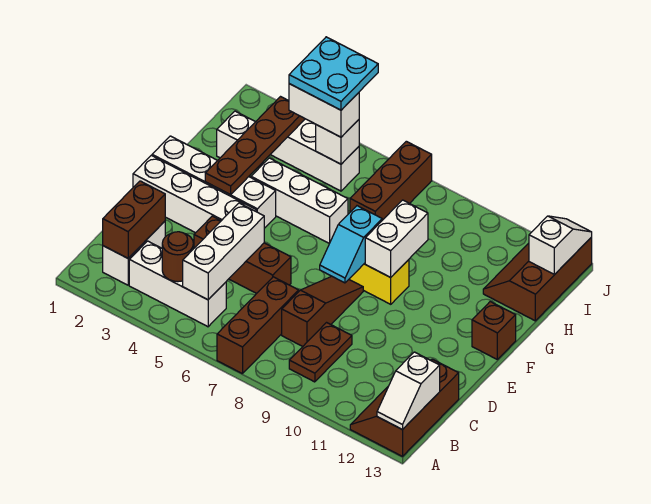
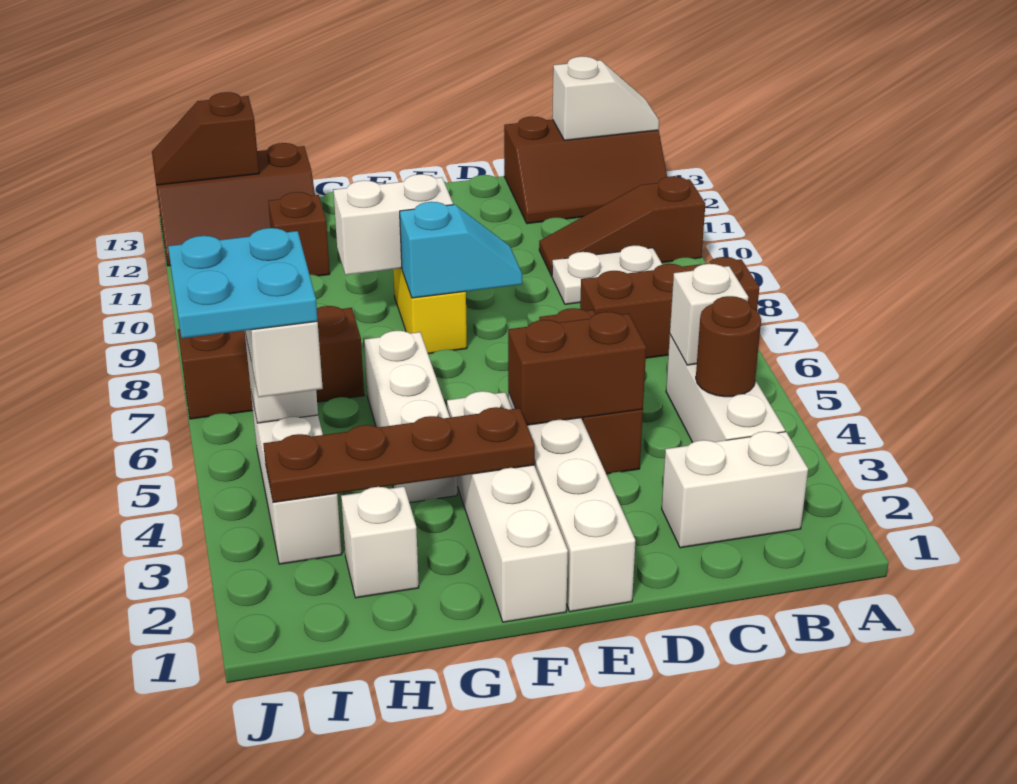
brown brick B2:C2 level 2 -> brown brick D4:E4 level 2
white brick B5:D5 level 2 -> white brick B5 level 2
brown plate B9:C9 level 1 -> white plate B9:C9 level 1
brown slope C8:E8 level 1 top C -> brown slope A10:C10 level 1 top A
brown brick F13 level 1 -> brown brick H11 level 1
white slope I13:J13 level 2 top I -> brown slope I13:J13 level 2 top I

